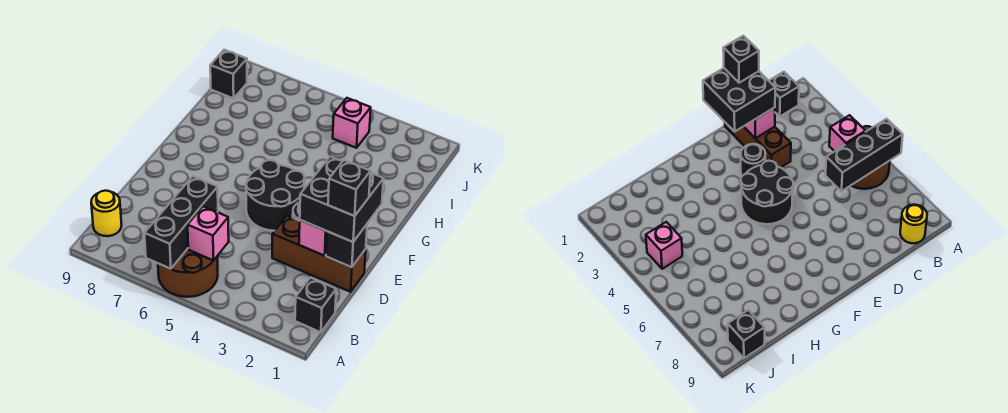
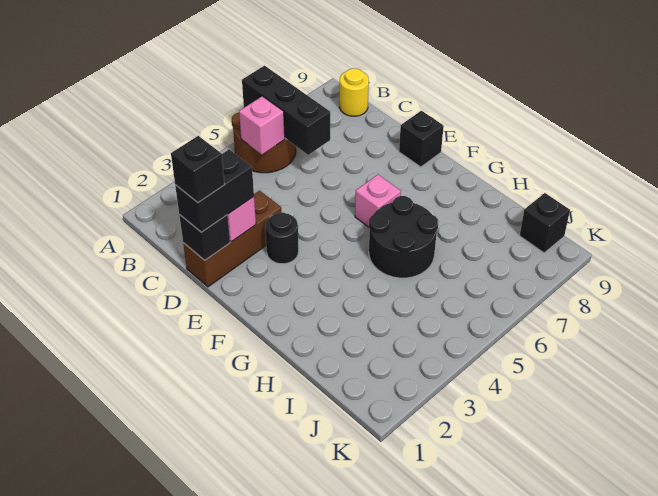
black brick B1 level 1 -> black brick E9 level 1
black brick D1:E2 level 3 -> black brick D1:D2 level 3
black round brick E4:F5 level 1 -> black round brick G5:H6 level 1
pink brick J4 level 1 -> pink brick F6 level 1

